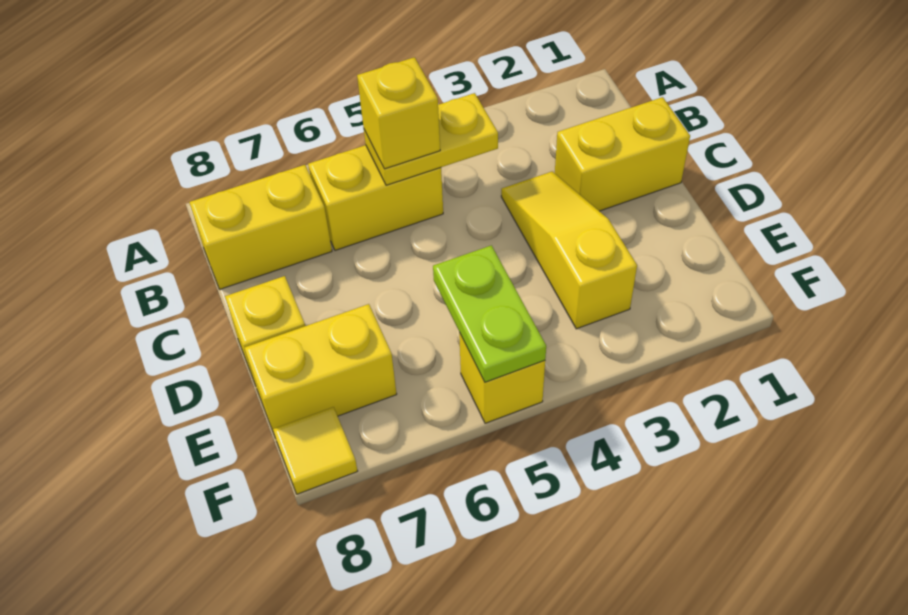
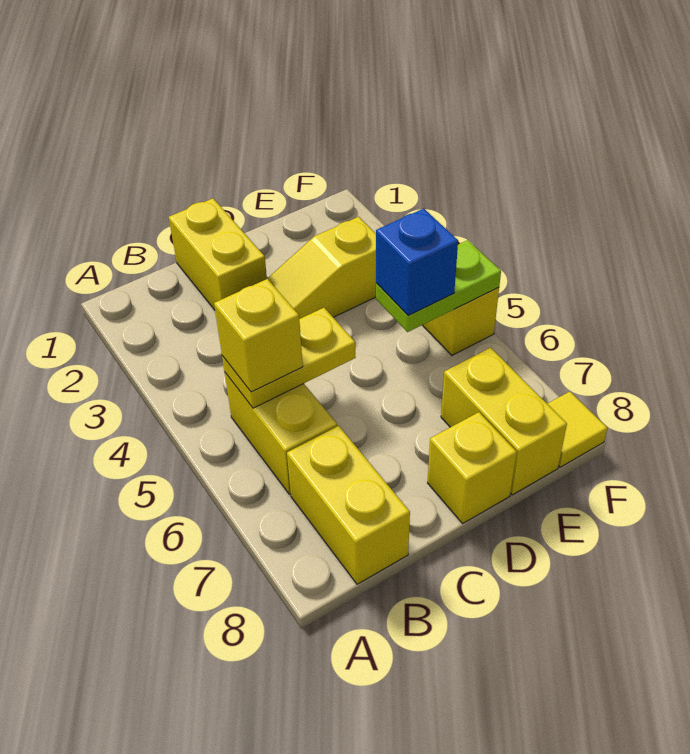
yellow plate B4:B5 level 2 -> yellow plate B5:C5 level 2
none -> blue brick E5 level 3

